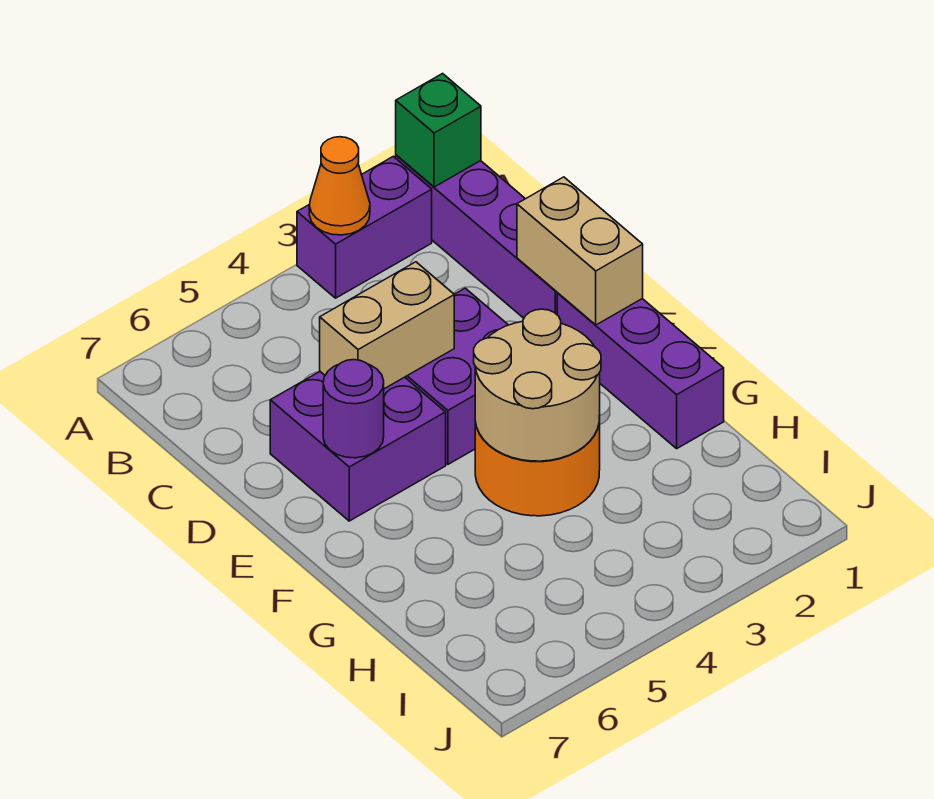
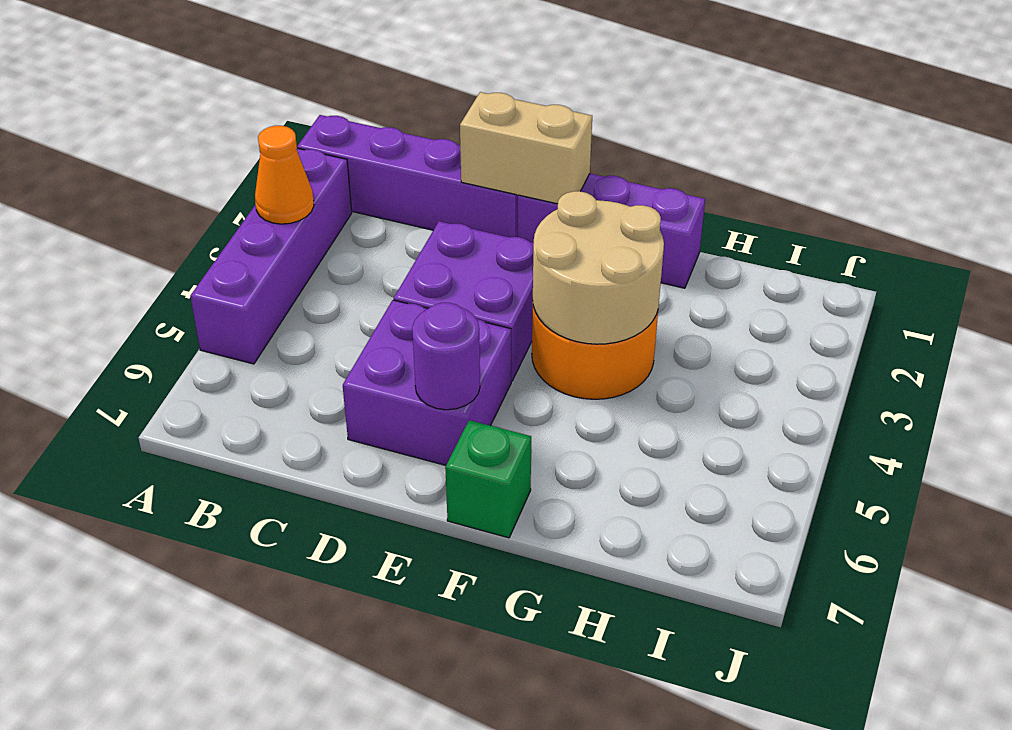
green brick A1 level 2 -> green brick F7 level 1
purple brick A2:A3 level 1 -> purple brick A2:A5 level 1
tan brick D4:D5 level 2 -> none

